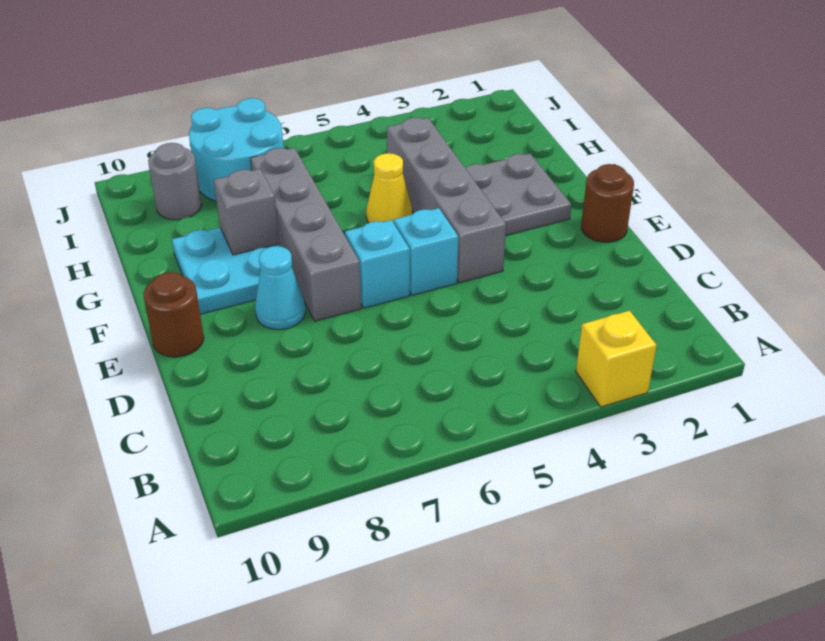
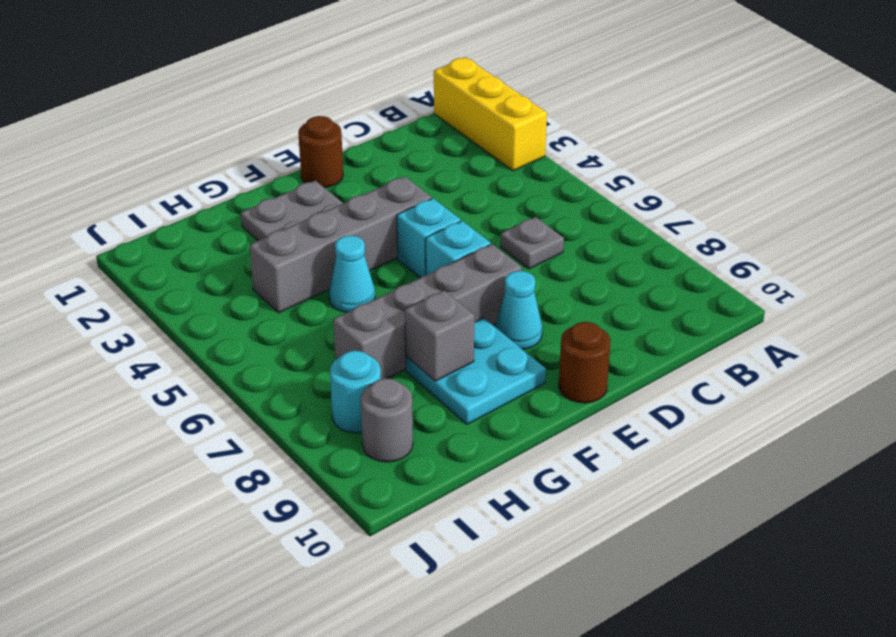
yellow brick A3 level 1 -> yellow brick A1:A3 level 1
none -> grey plate C6 level 1
yellow cone G5 level 1 -> cyan cone G5 level 1
cyan round brick I7:J8 level 1 -> cyan round brick I8 level 1

